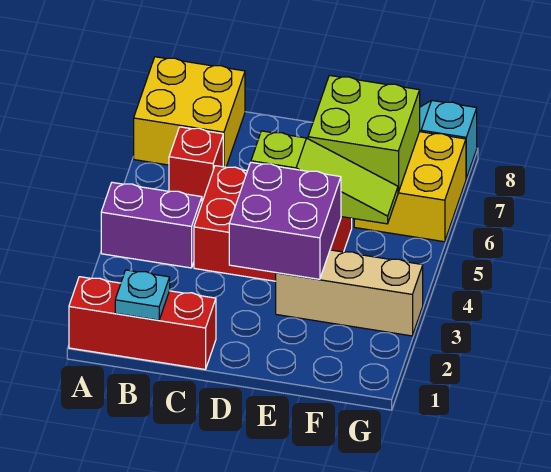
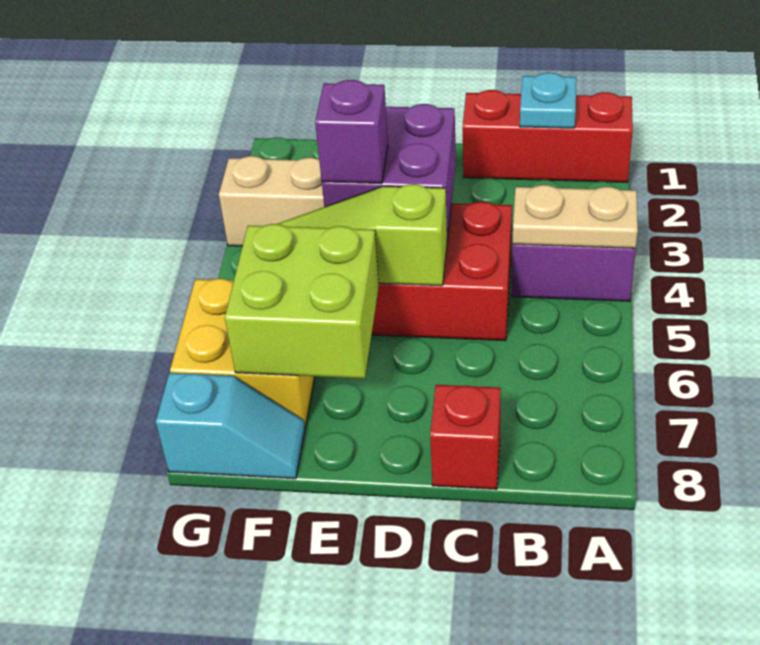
none -> tan plate A4:B4 level 2
yellow brick A7:B8 level 1 -> none
red brick B6 level 1 -> red brick C8 level 1
none -> purple brick E4 level 3

